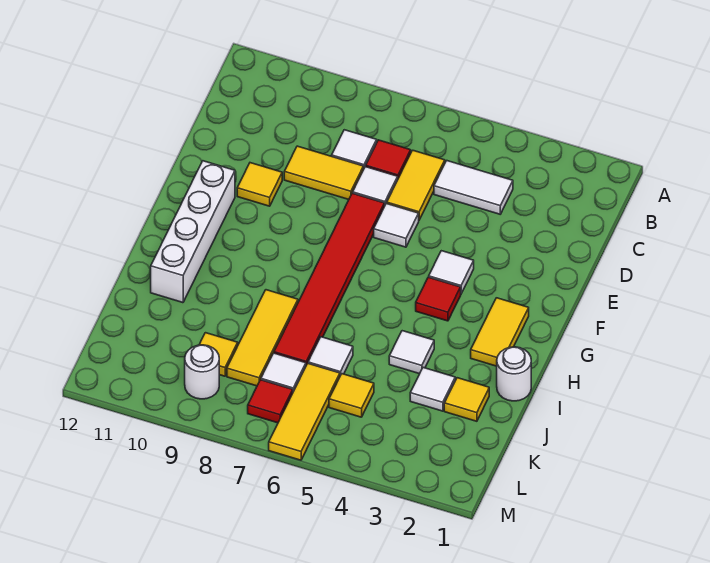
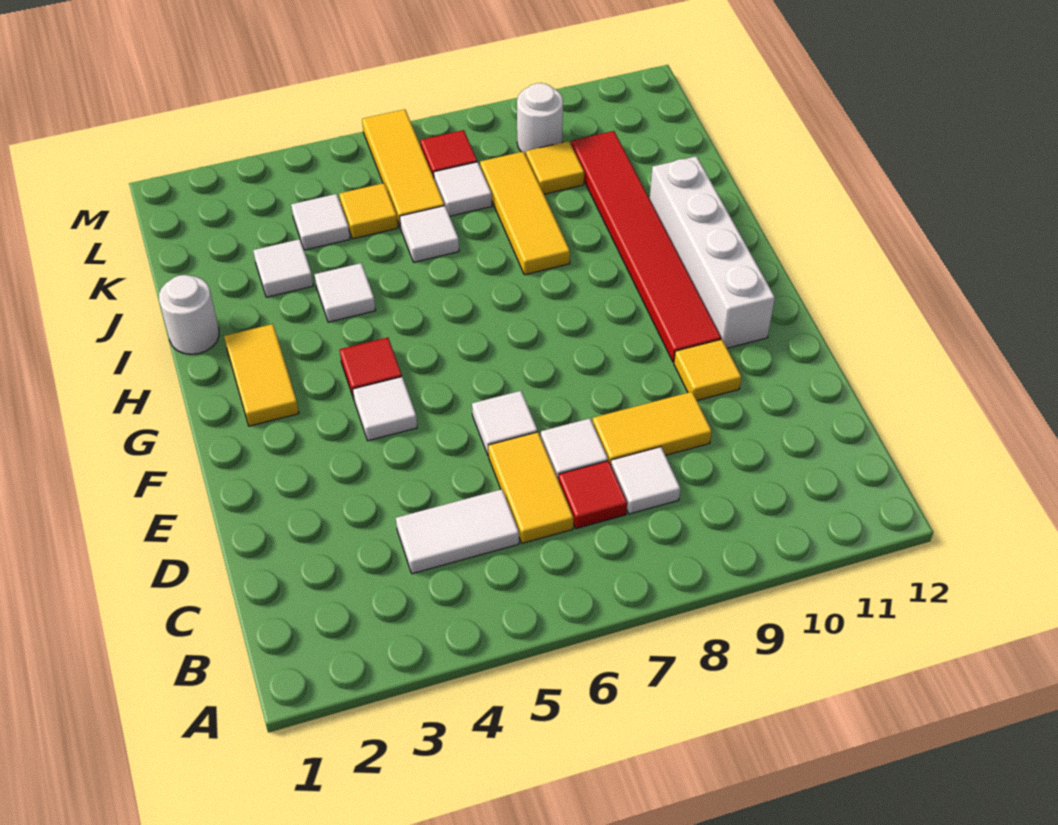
red tile E7:J7 level 1 -> red tile F10:K10 level 1
yellow tile J2 level 1 -> none
none -> white tile K4 level 1

